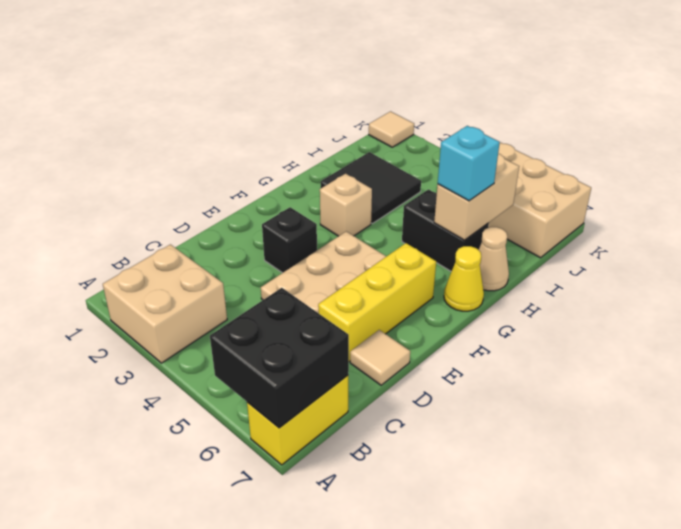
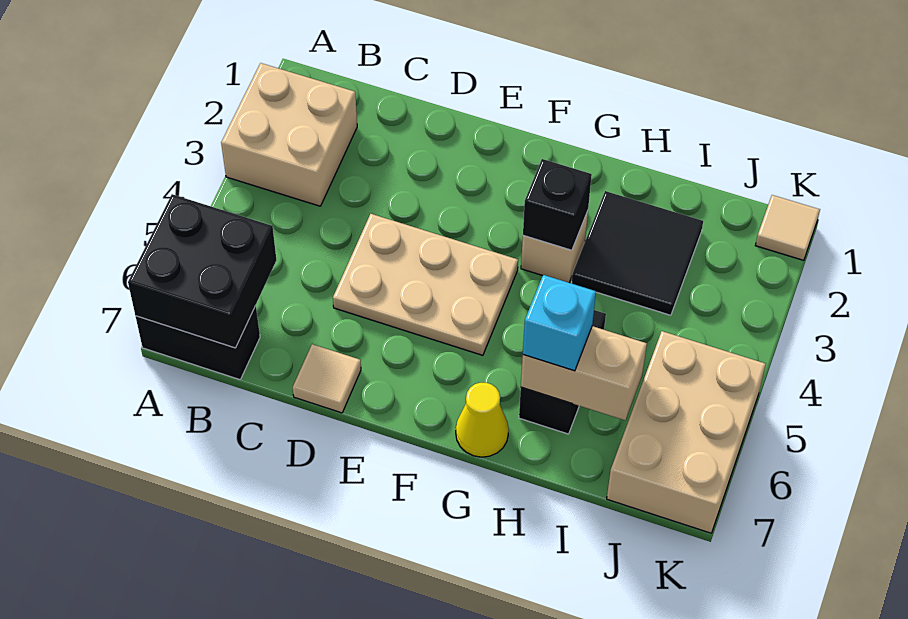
yellow brick A7:B7 level 1 -> black brick A7:B7 level 1
yellow brick D6:F6 level 1 -> none
black brick E3 level 1 -> black brick G3 level 2
tan cone H7 level 1 -> none

